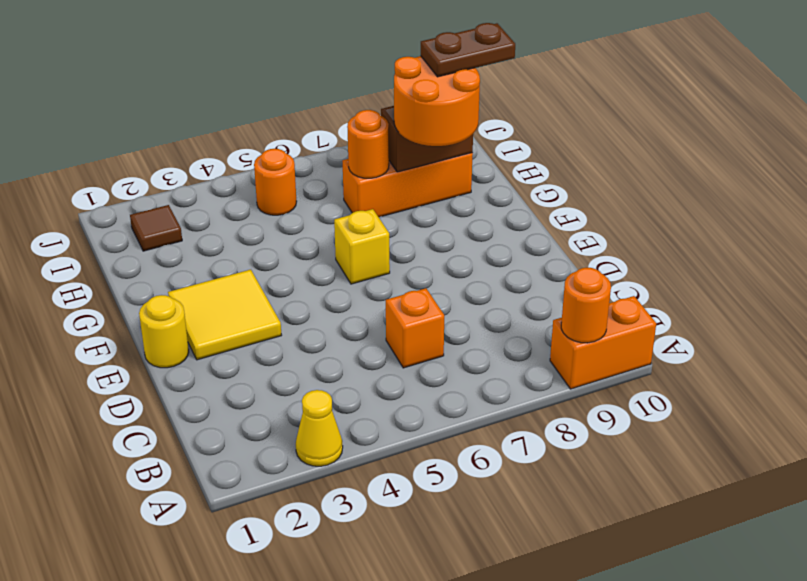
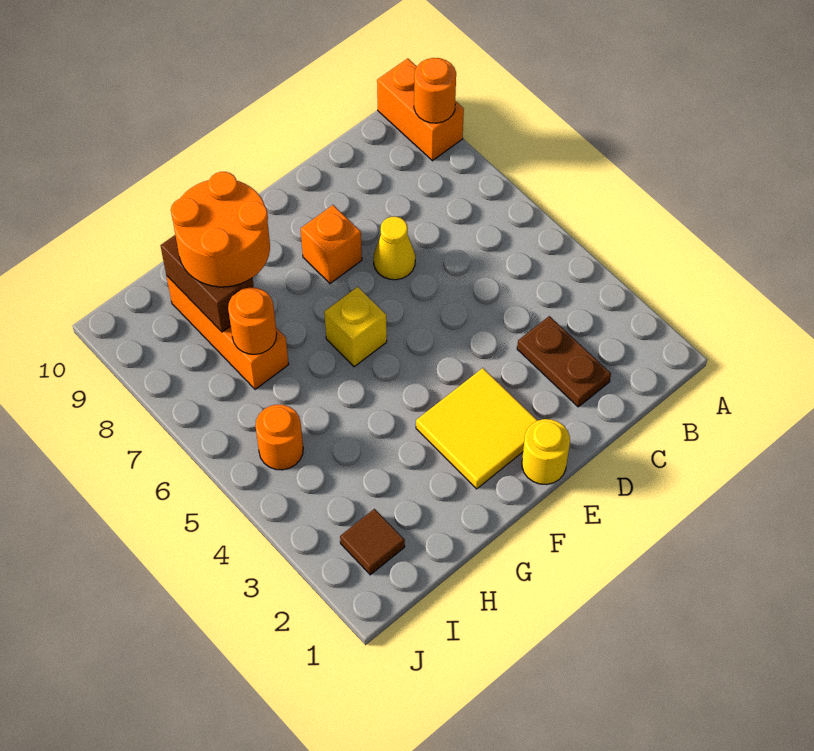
yellow cone A3 level 1 -> yellow cone D7 level 1
orange brick C6 level 1 -> orange brick E8 level 1
brown plate H9:H10 level 4 -> brown plate C2:C3 level 1

